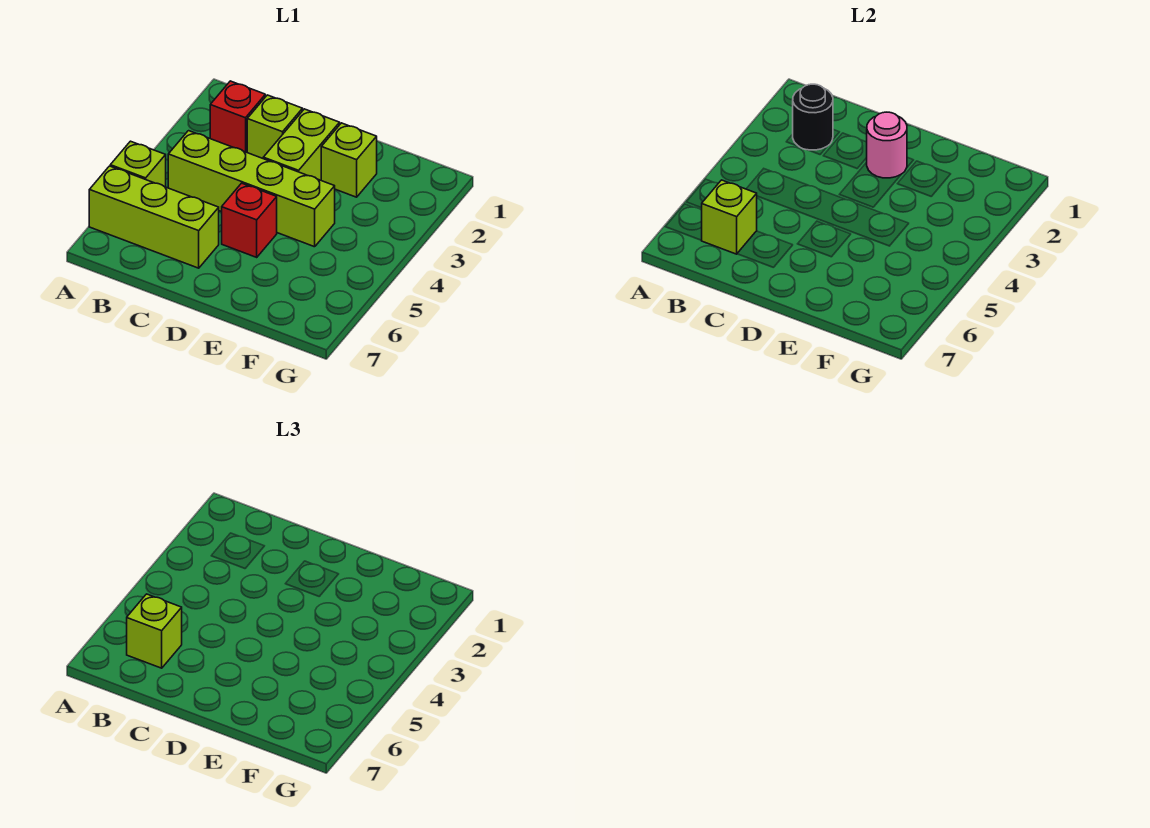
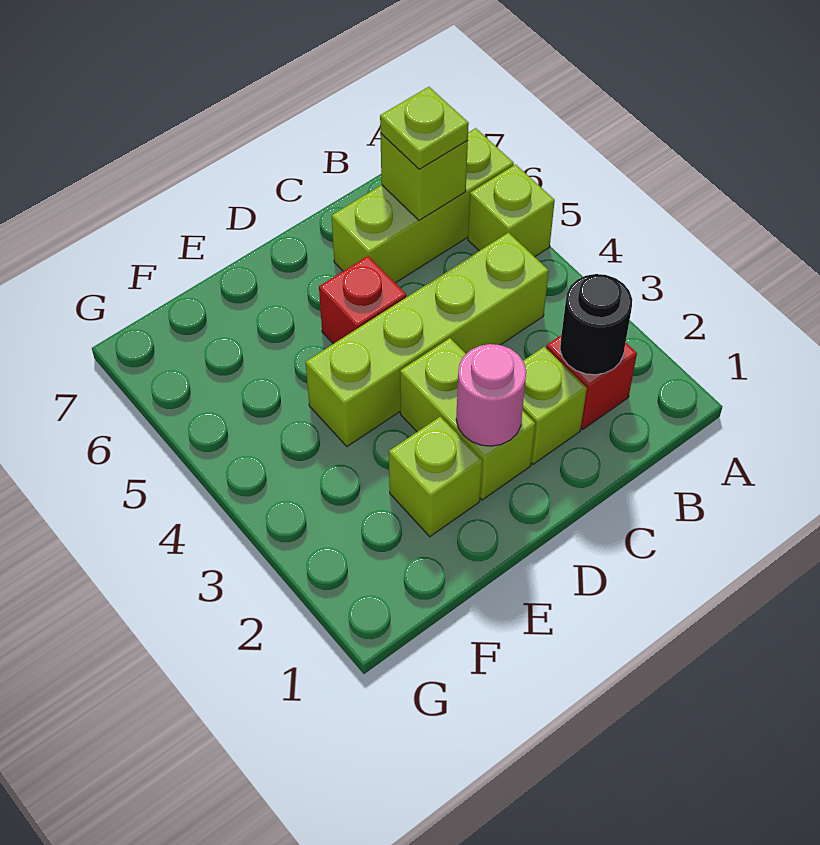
lime brick B6 level 3 -> lime plate B6 level 3

